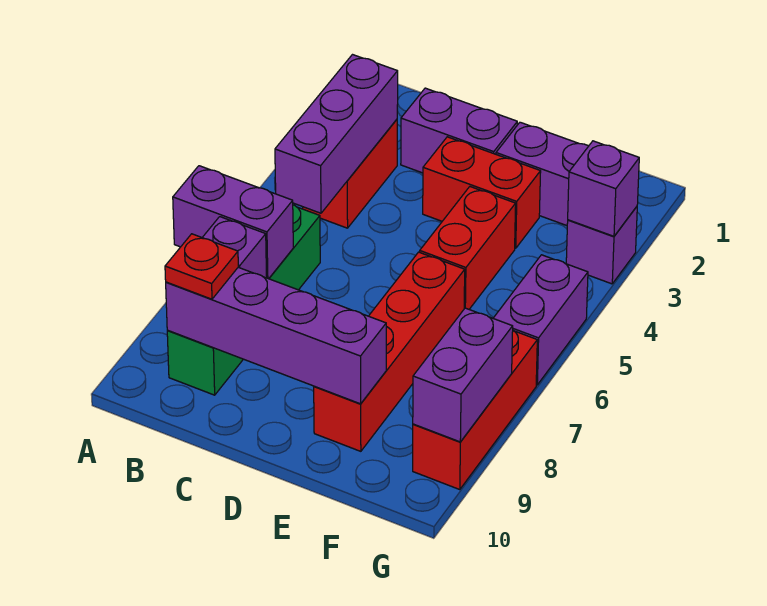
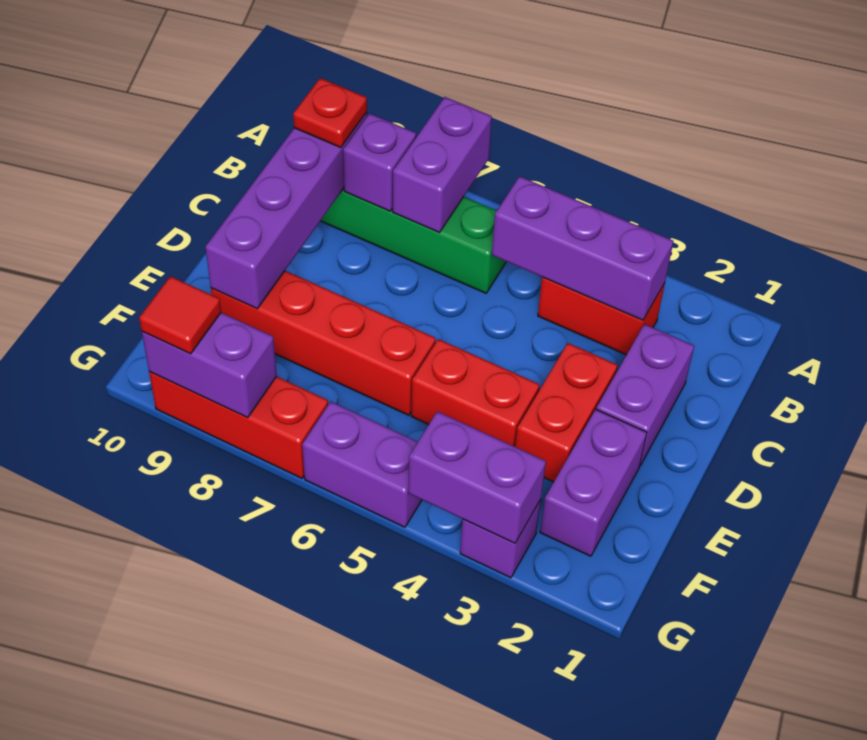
purple brick G3 level 2 -> purple brick G3:G4 level 2
none -> red tile G9 level 3

